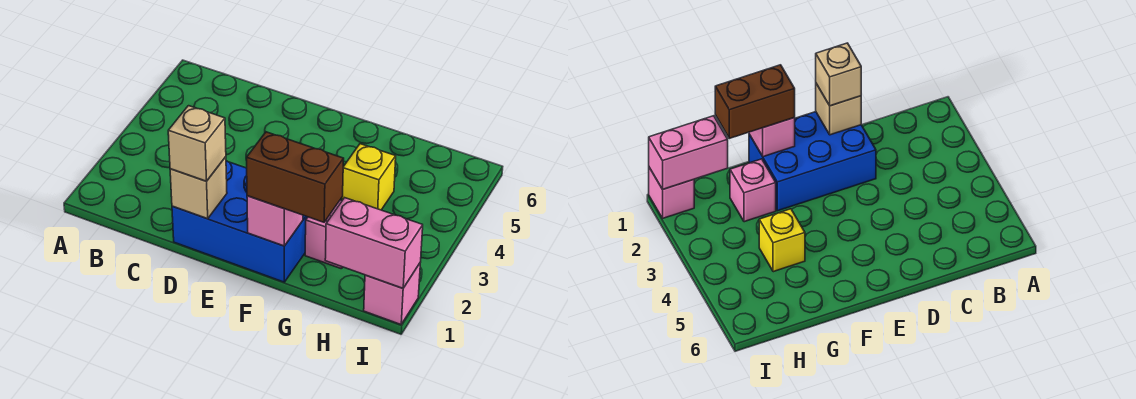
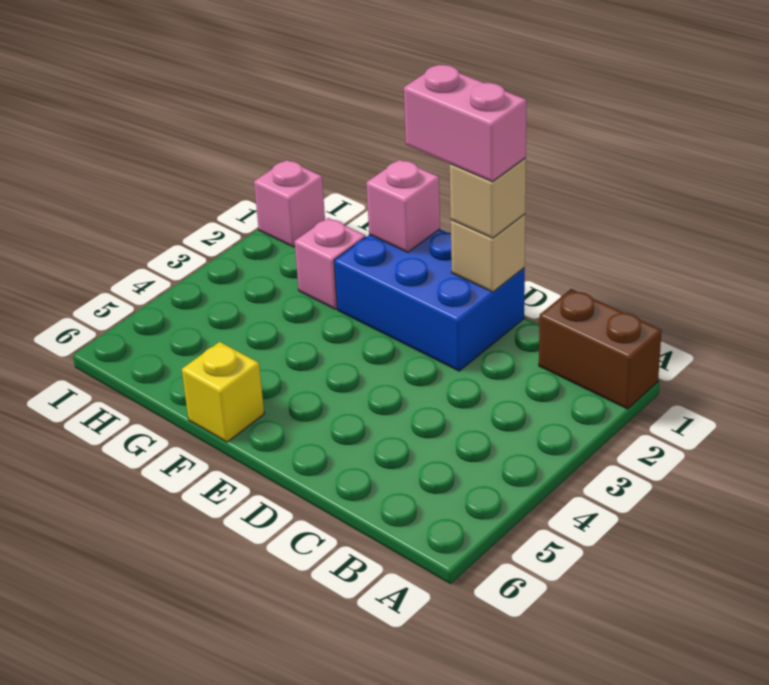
brown brick F1:G1 level 3 -> brown brick A1:B1 level 1
yellow brick G4 level 1 -> yellow brick F6 level 1
pink brick H1:I1 level 2 -> pink brick D1:E1 level 4

